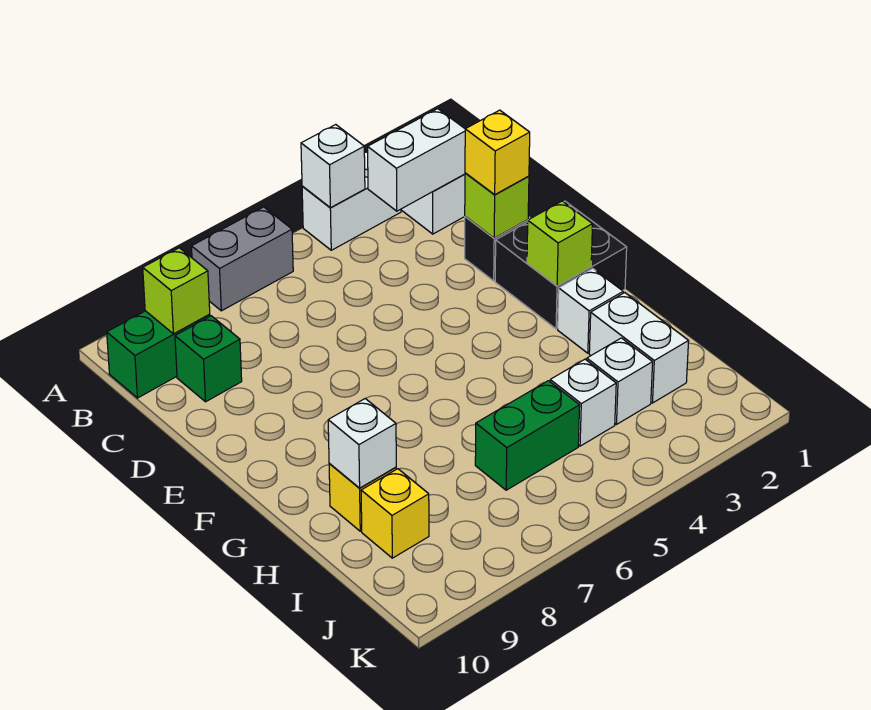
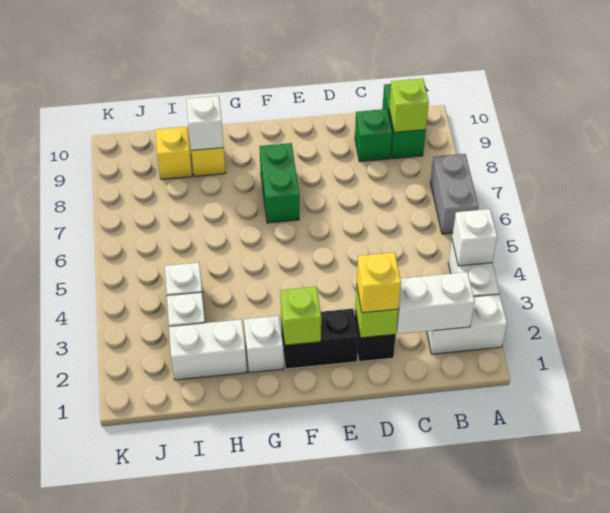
white brick B2:B3 level 2 -> white brick B2:C2 level 2
black brick E1:F2 level 1 -> black brick E2:F2 level 1
green brick I5:I6 level 1 -> green brick F7:F8 level 1

